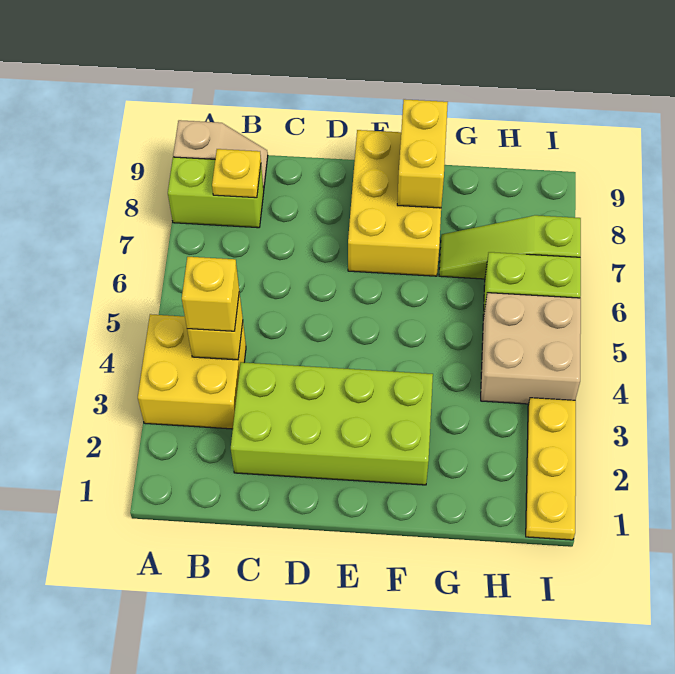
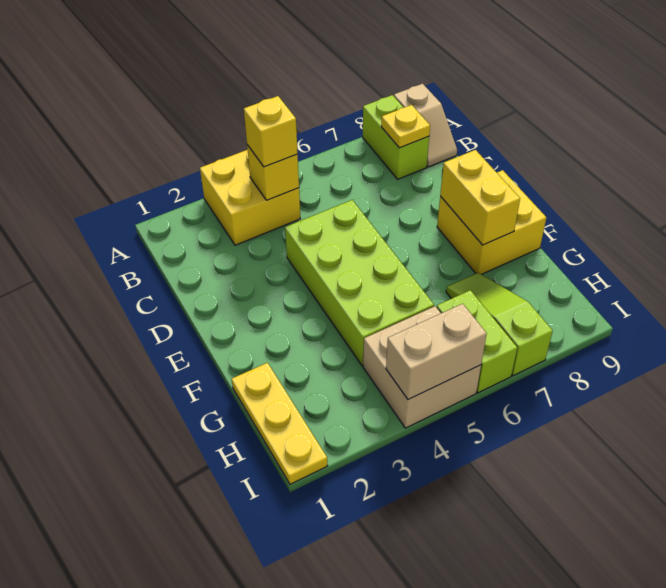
lime brick C2:F3 level 1 -> lime brick D4:G5 level 1
yellow brick E7:F9 level 1 -> yellow brick E8:F9 level 1
yellow brick F8:F9 level 2 -> yellow brick E8:F8 level 2
yellow plate I1:I3 level 1 -> yellow plate G1:I1 level 1
none -> tan brick I4:I5 level 2

